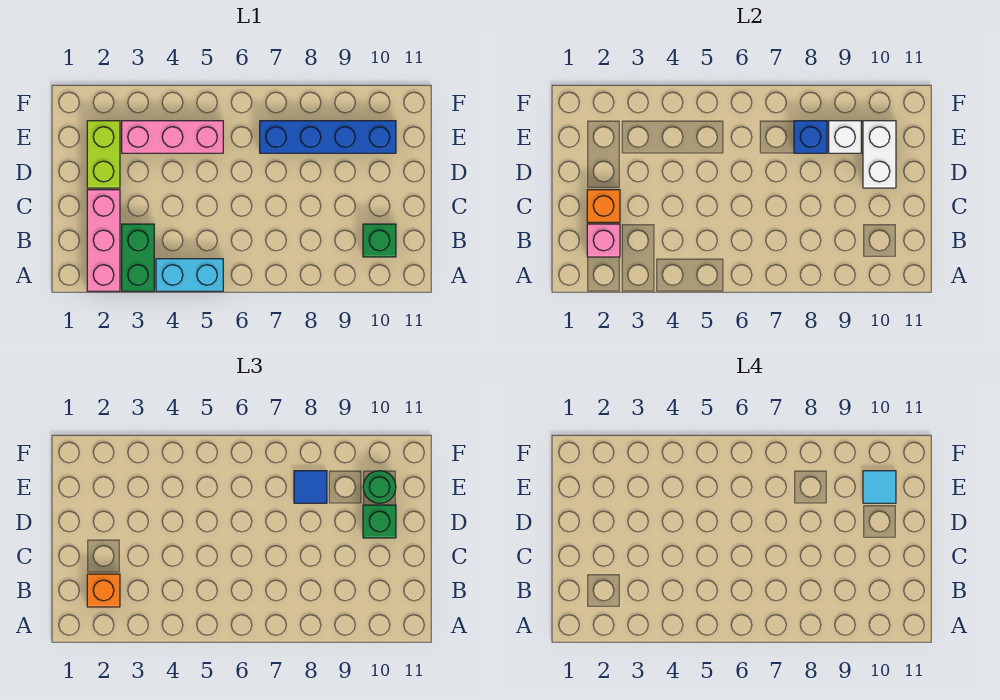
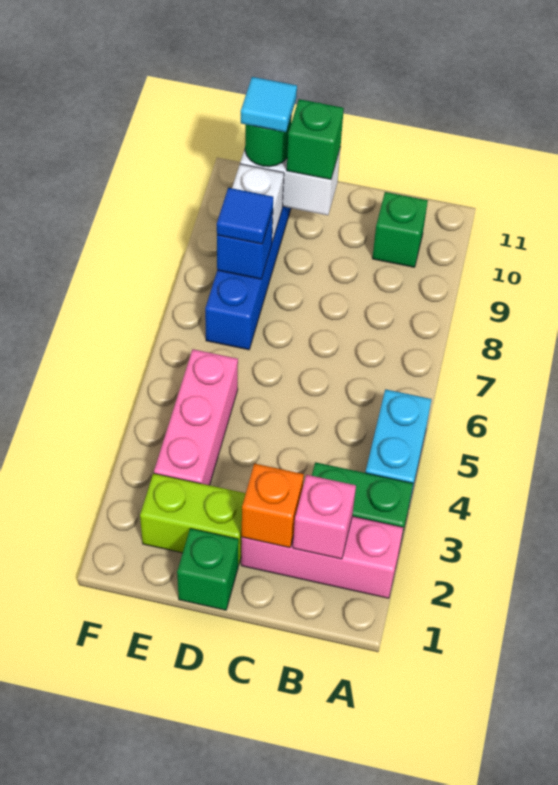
orange brick B2 level 3 -> none
none -> green brick D1 level 1

